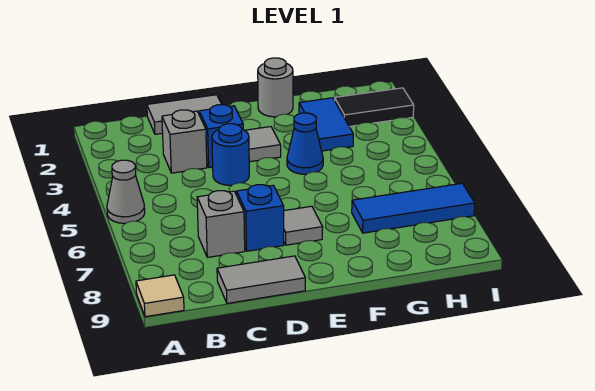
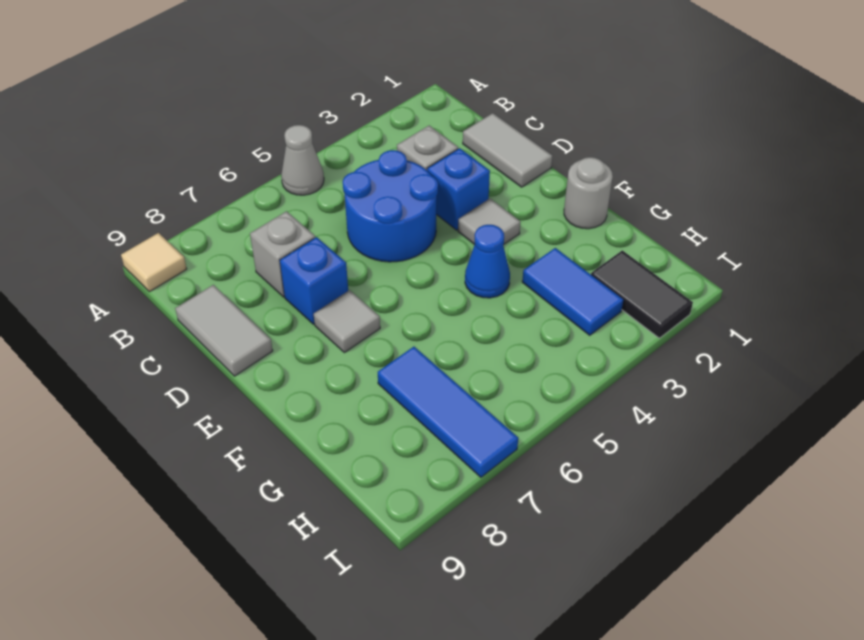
blue round brick D4 level 1 -> blue round brick C4:D5 level 1
blue tile G2:G3 level 1 -> blue tile G3:H3 level 1

